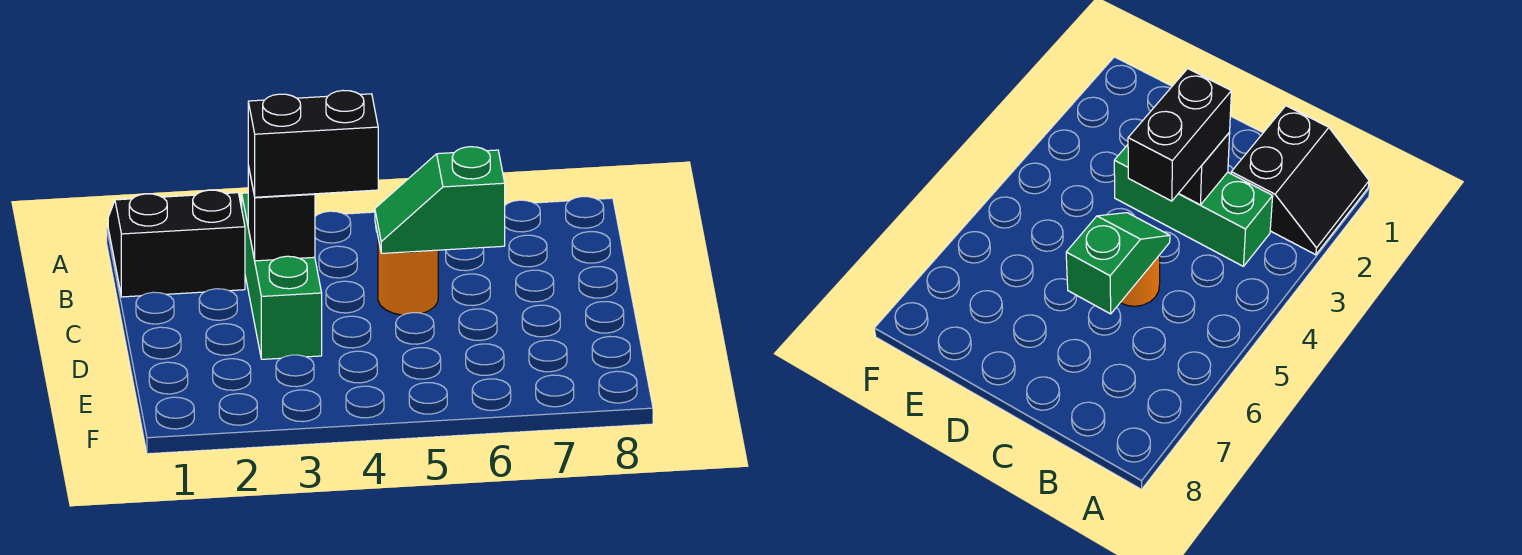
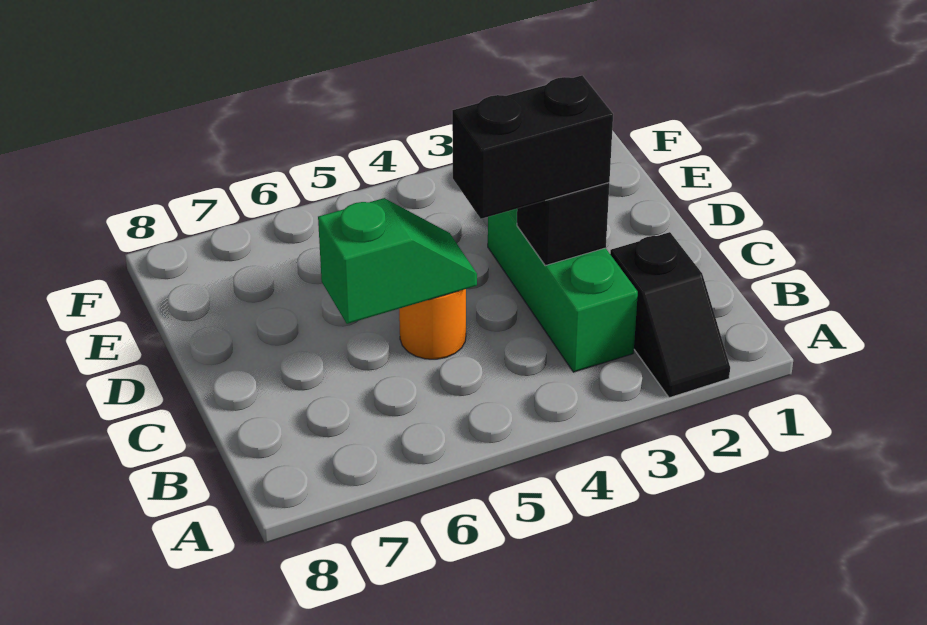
black slope A1:B2 level 1 top B -> black slope A2:B2 level 1 top B

